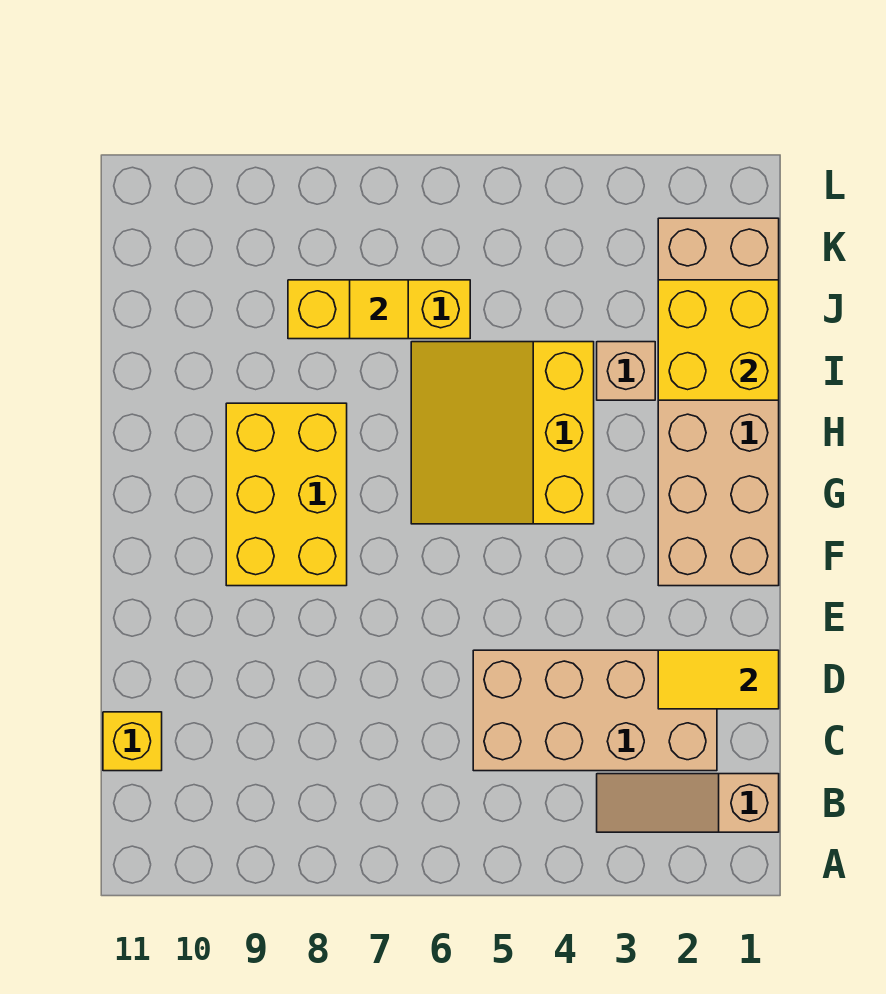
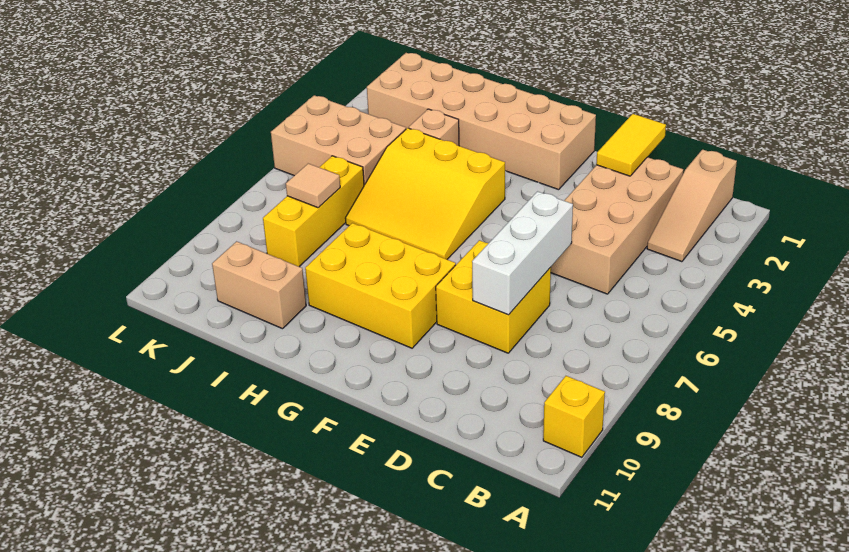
yellow brick C11 level 1 -> yellow brick A10 level 1
none -> white brick D6:D8 level 2
yellow brick I1:J2 level 2 -> yellow brick D7:E8 level 1
none -> tan brick I10:J10 level 1
none -> tan brick J4:L5 level 1
yellow tile J7 level 2 -> tan tile J7 level 2

